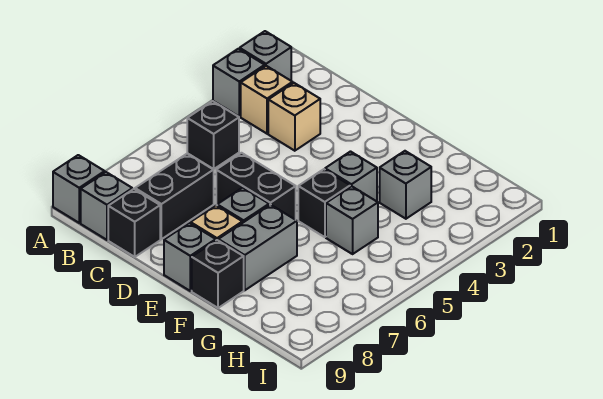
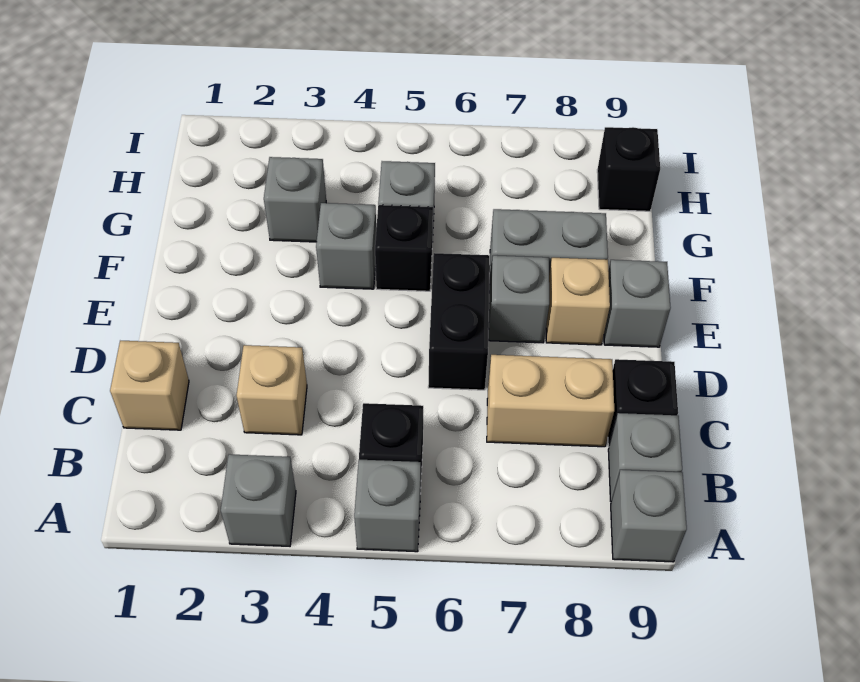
grey brick A2 level 1 -> grey brick A5 level 1
tan brick B3 level 1 -> tan brick C1 level 1
black brick C7:C8 level 1 -> tan brick C7:C8 level 1
black brick F9 level 1 -> black brick H9 level 1

